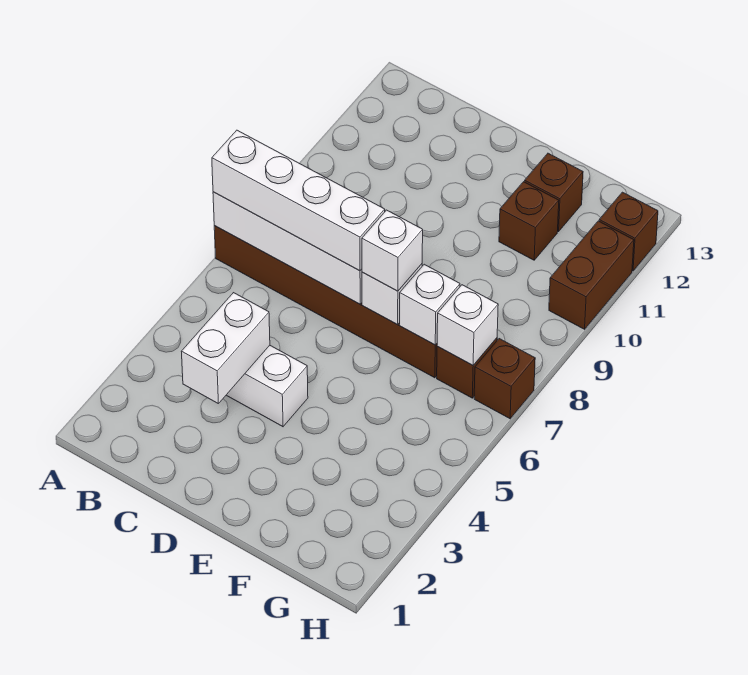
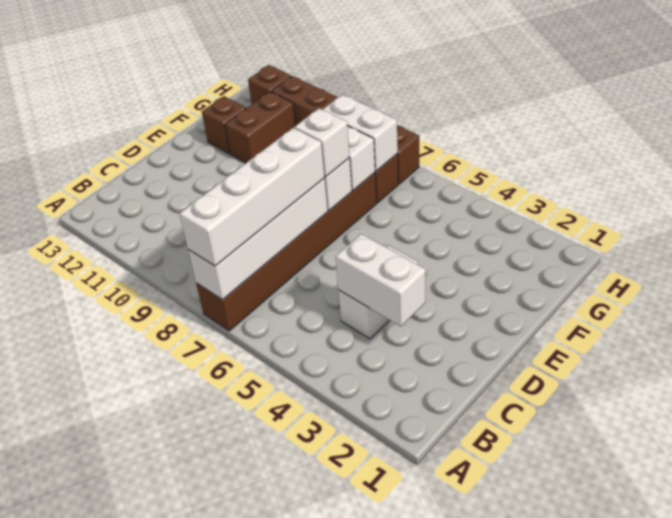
brown brick F11 level 1 -> brown brick F11:G11 level 1
white brick G7 level 2 -> white brick G7:G8 level 2

